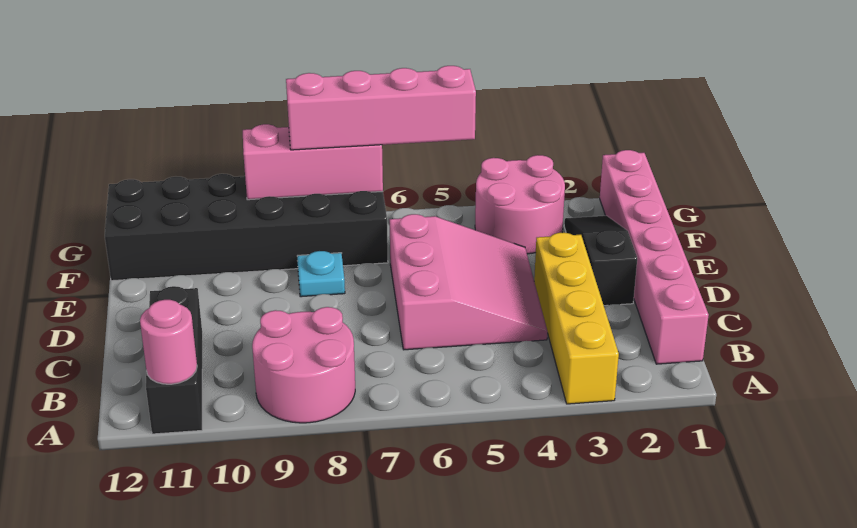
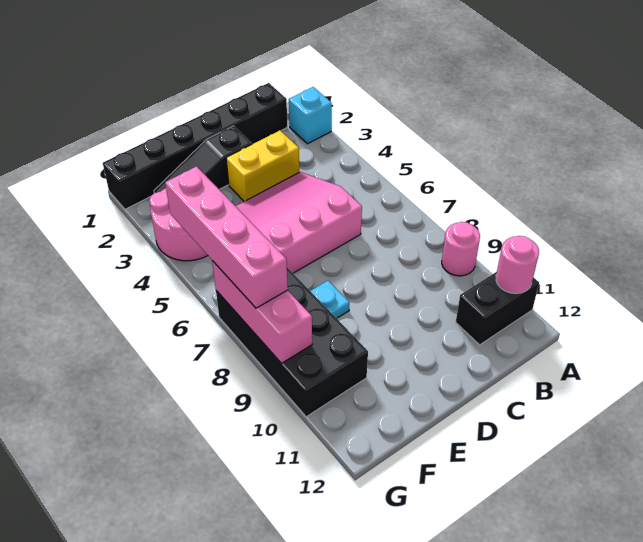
none -> cyan brick A2 level 1
yellow brick A3:D3 level 1 -> yellow brick C3:D3 level 1
pink round brick A8:B9 level 1 -> pink round brick A9 level 1
black brick A11:C11 level 1 -> black brick A11:B11 level 1
pink brick B1:G1 level 1 -> black brick B1:G1 level 1
black brick F7:G12 level 1 -> black brick F7:G10 level 1

